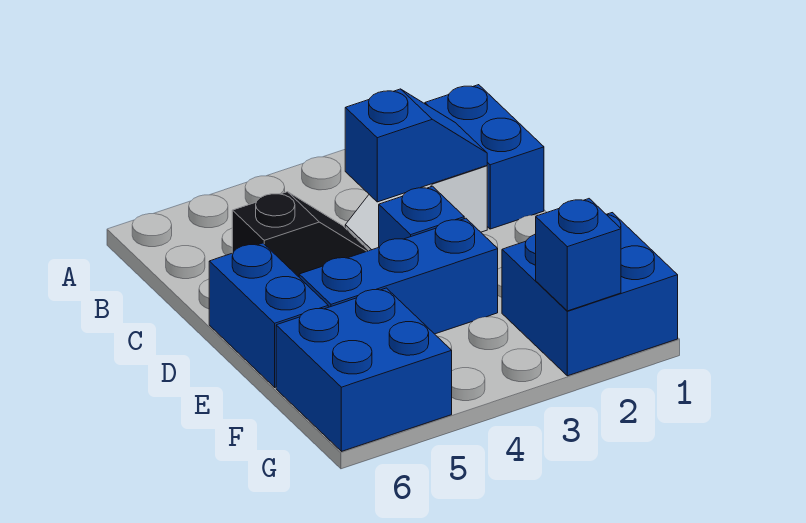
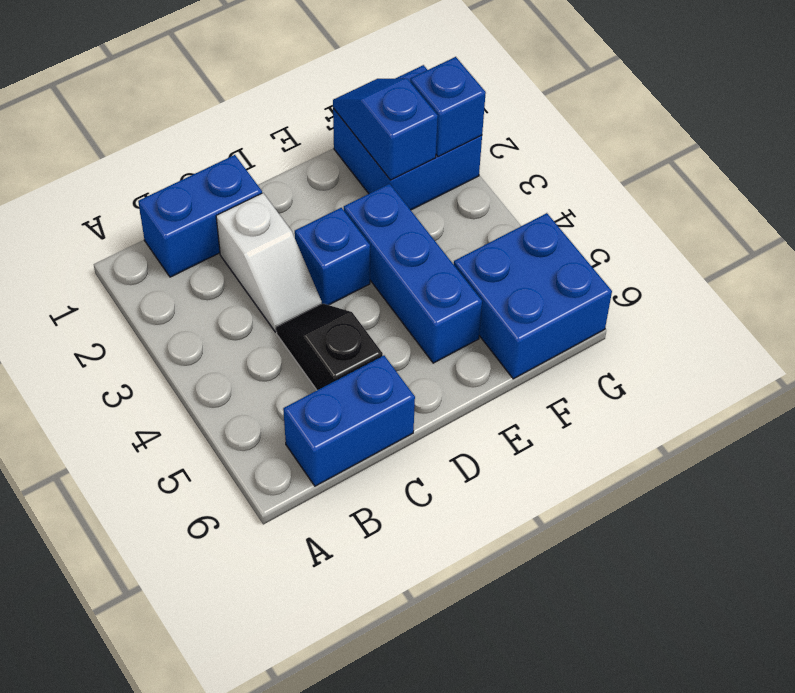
blue slope C2:C3 level 2 top 3 -> blue slope F1:F2 level 2 top 2
blue brick D6:E6 level 1 -> blue brick B6:C6 level 1

